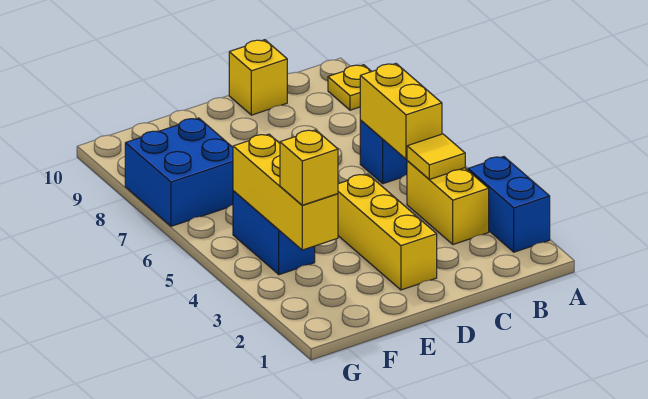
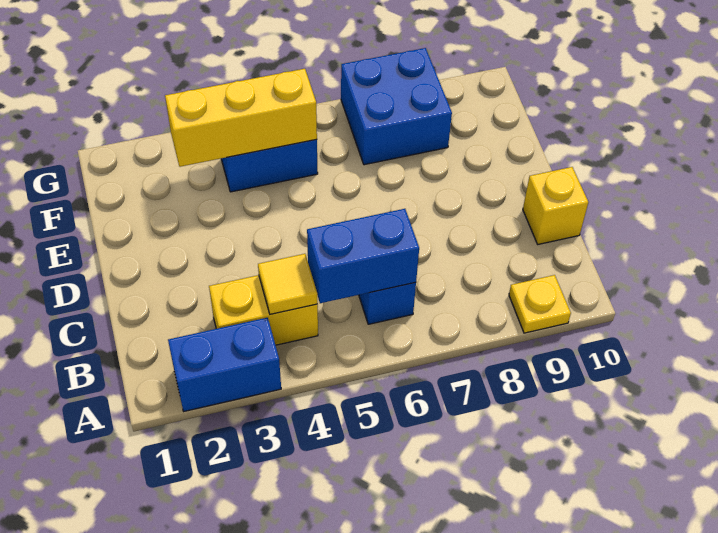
yellow brick B5:B6 level 2 -> blue brick B5:B6 level 2
yellow brick D2:D4 level 1 -> none
yellow brick F3 level 3 -> none

